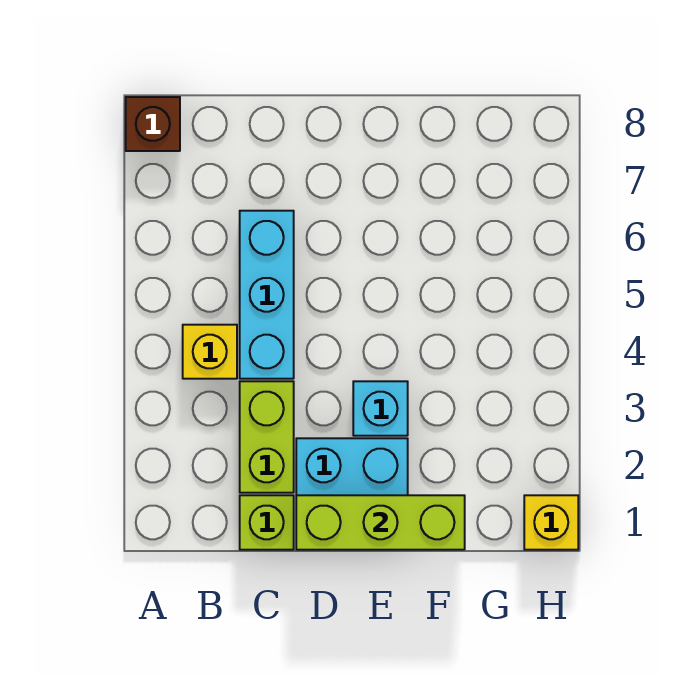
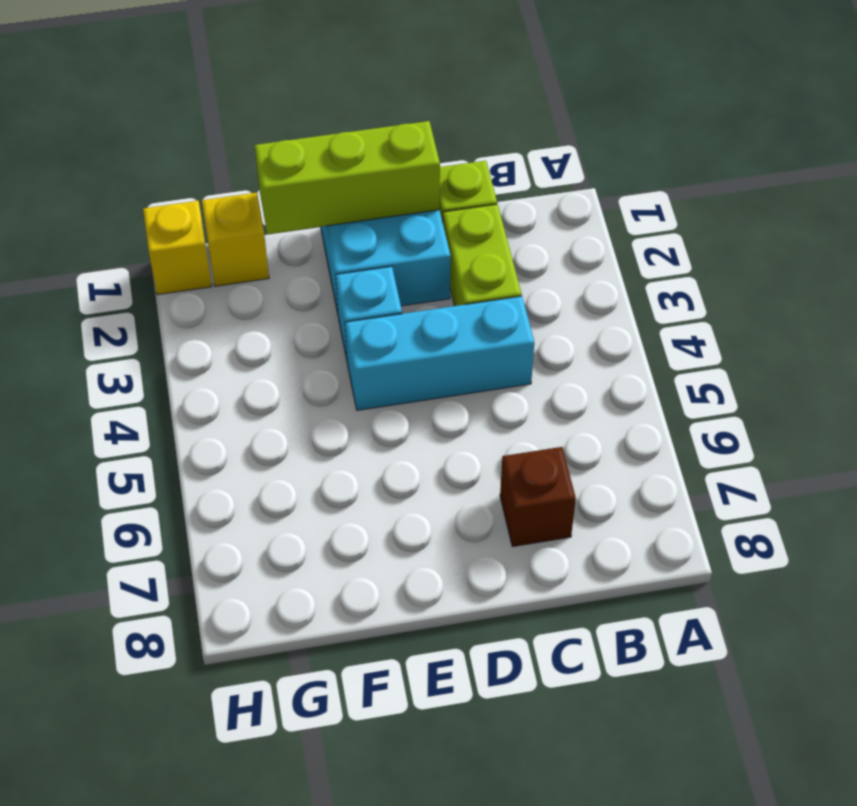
brown brick A8 level 1 -> brown brick C7 level 1
yellow brick B4 level 1 -> yellow brick G1 level 1
cyan brick C4:C6 level 1 -> cyan brick C4:E4 level 1

